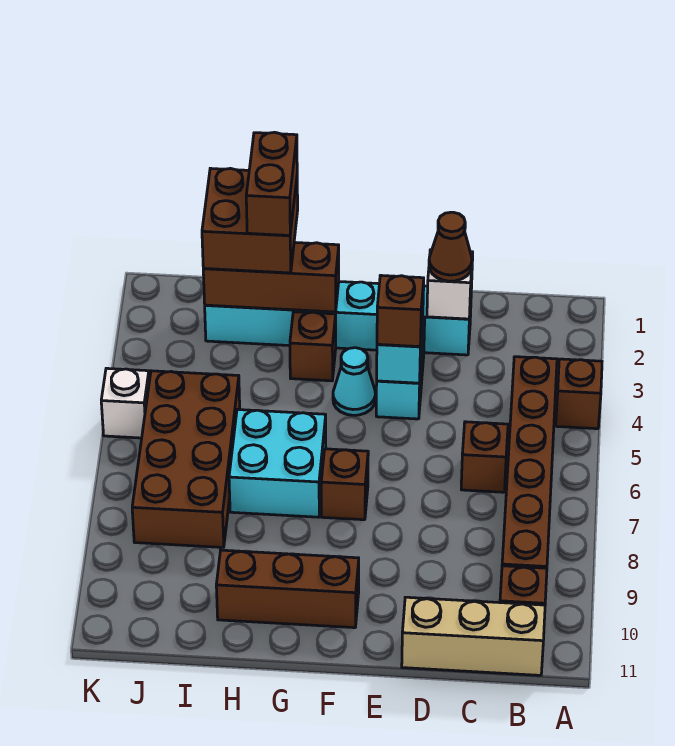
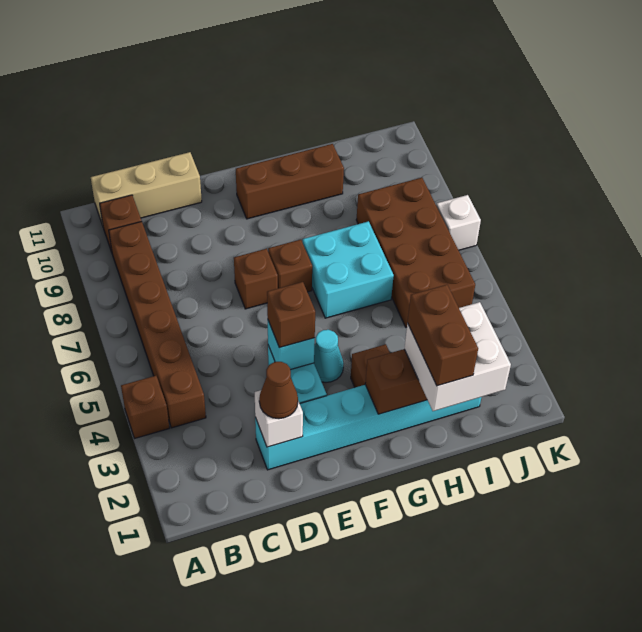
brown brick C6 level 1 -> brown brick E7 level 1
brown brick H1:I2 level 3 -> white brick H1:I2 level 3
white brick K5 level 1 -> white brick K7 level 1

